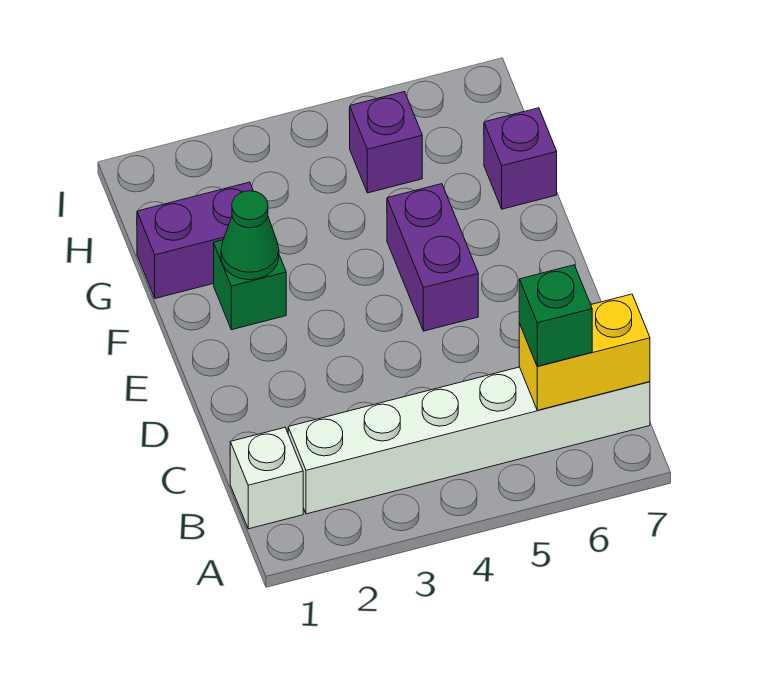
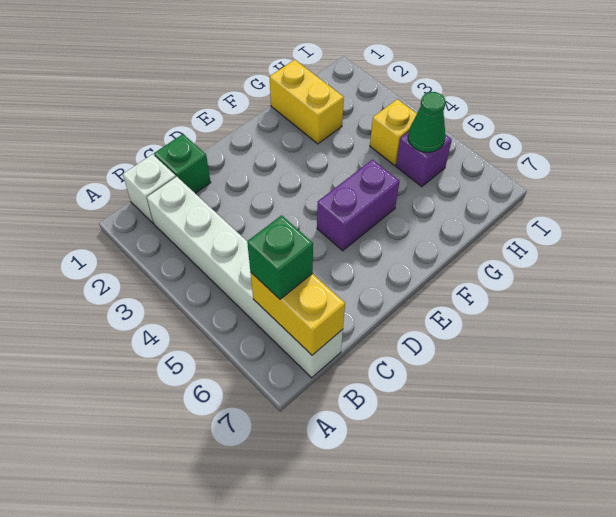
green brick F2 level 1 -> green brick C1 level 1
green cone F2 level 2 -> green cone H5 level 2
purple brick G1:G2 level 1 -> yellow brick G1:G2 level 1
purple brick G7 level 1 -> none
none -> yellow brick H4 level 1

